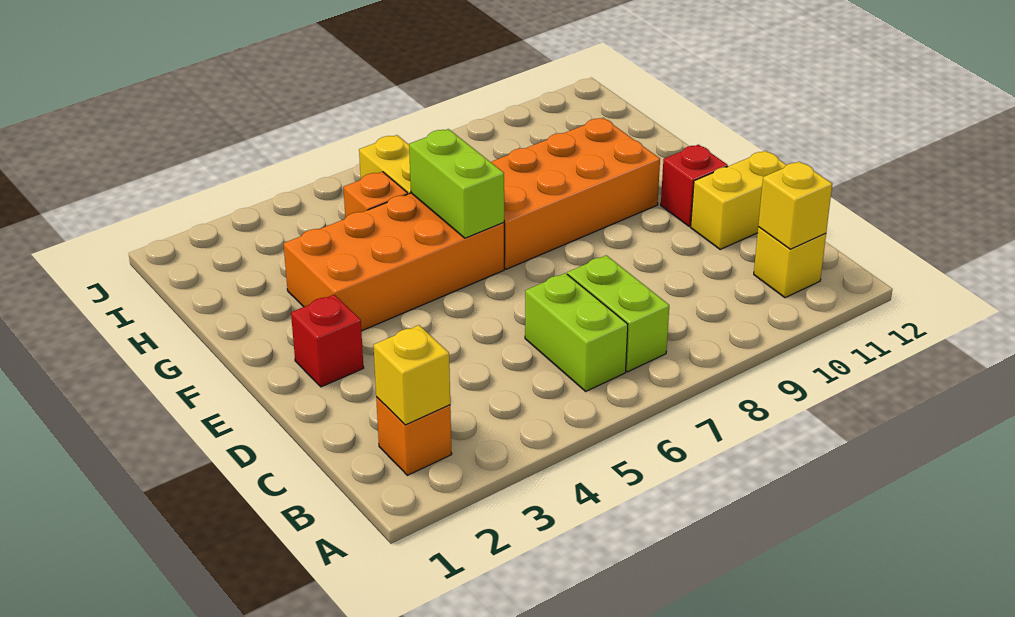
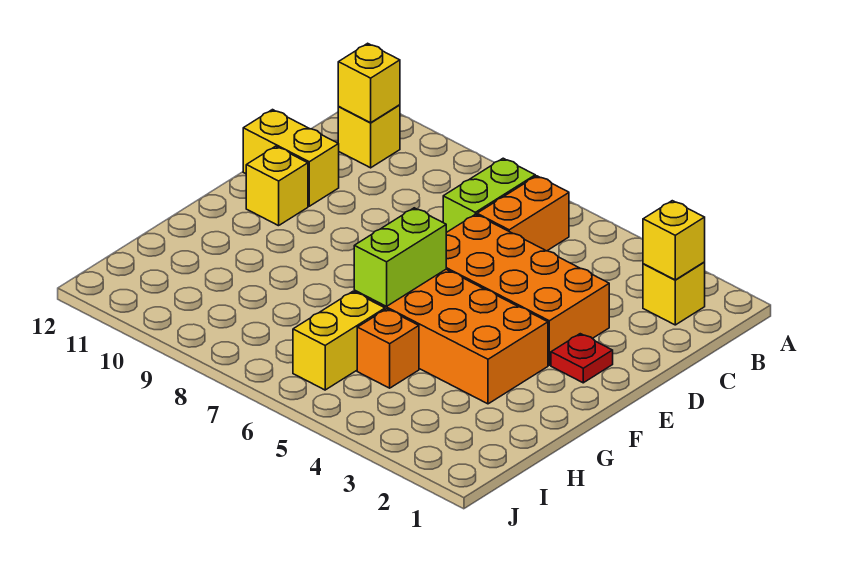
orange brick B2 level 1 -> yellow brick B2 level 1
lime brick B6:C6 level 1 -> orange brick B6:C6 level 1
red brick E2 level 1 -> red plate E2 level 1
red brick E11 level 1 -> yellow brick E11 level 1
orange brick F7:G10 level 1 -> orange brick D3:E6 level 1

